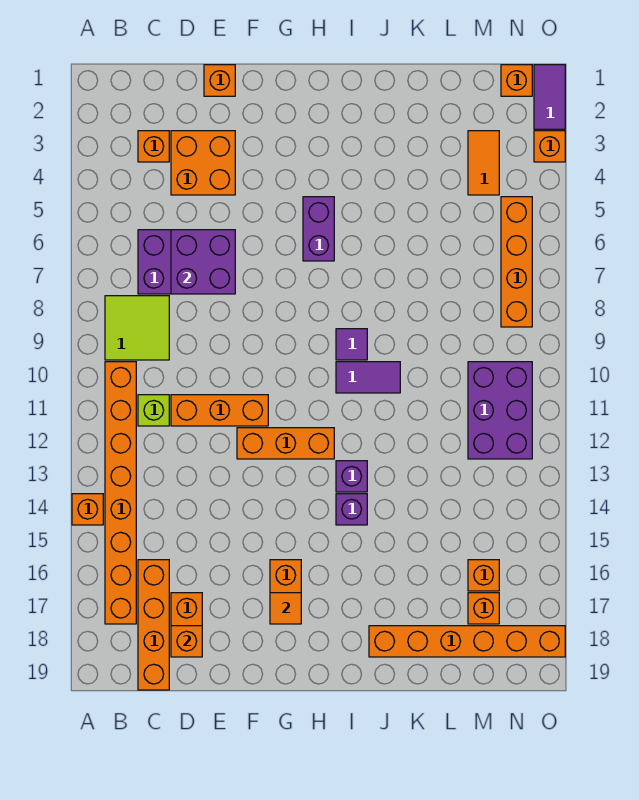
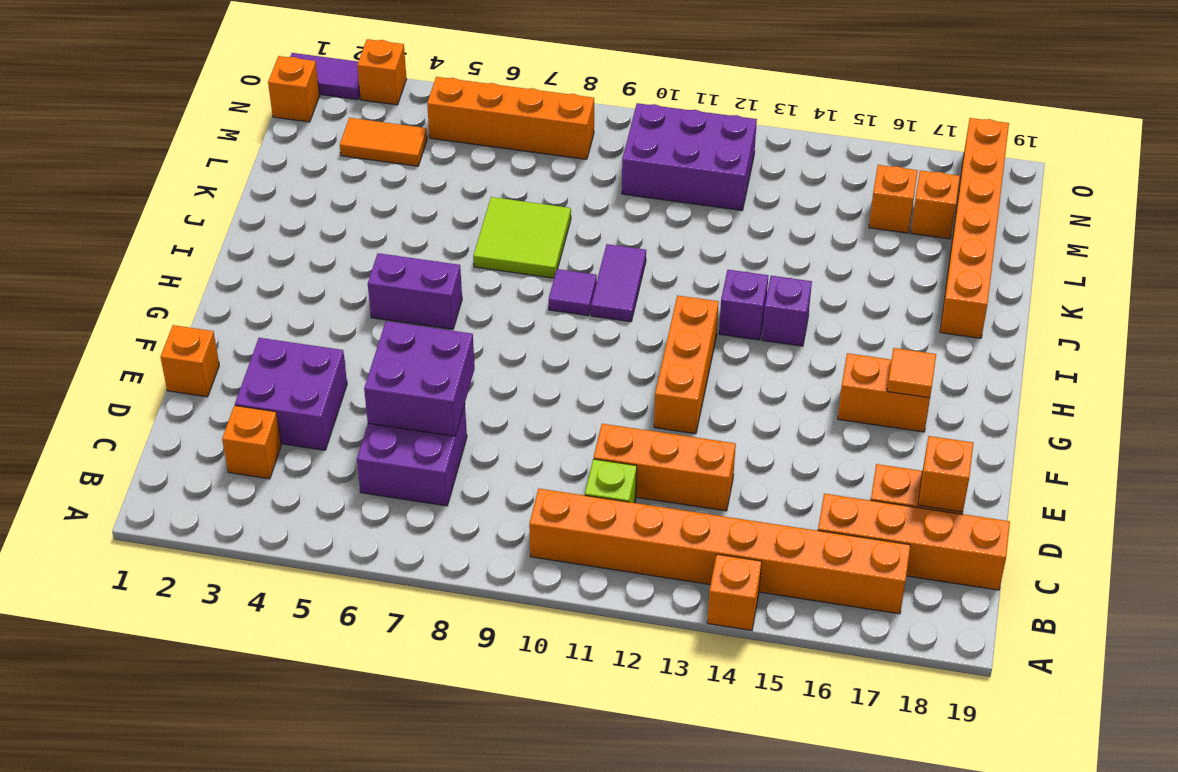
lime tile B8:C9 level 1 -> lime tile J7:K8 level 1
orange brick D3:E4 level 1 -> purple brick D3:E4 level 1
orange brick D11:F11 level 1 -> orange brick D11:D13 level 1

